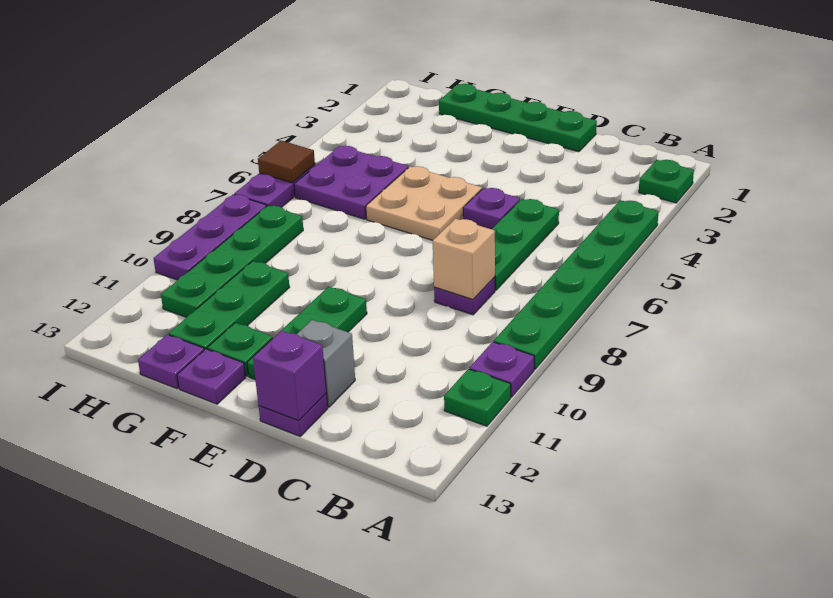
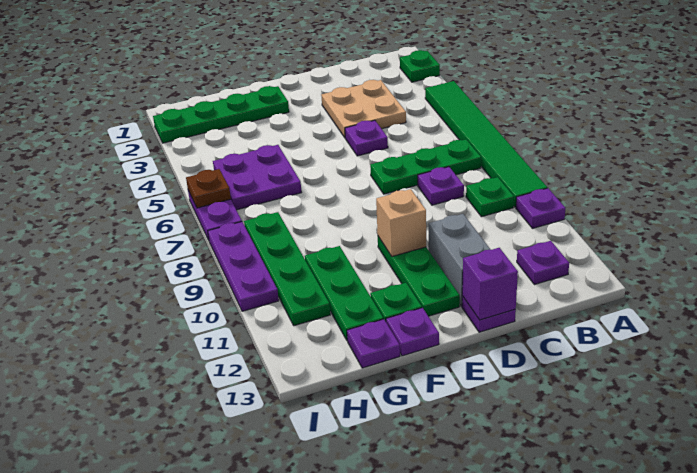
green plate A4:A9 level 1 -> green tile A4:A9 level 1
green plate A11 level 1 -> green plate B9 level 1
none -> purple plate B12 level 1
green plate C5:C7 level 1 -> green plate B7:D7 level 1
tan brick C8 level 2 -> tan brick E10 level 2
green plate D1:G1 level 1 -> green plate F2:I2 level 1
grey brick D12 level 1 -> grey brick D11:D12 level 1
tan plate E5:F6 level 1 -> tan plate C3:D4 level 1
brown tile I6 level 2 -> brown plate I6 level 2

